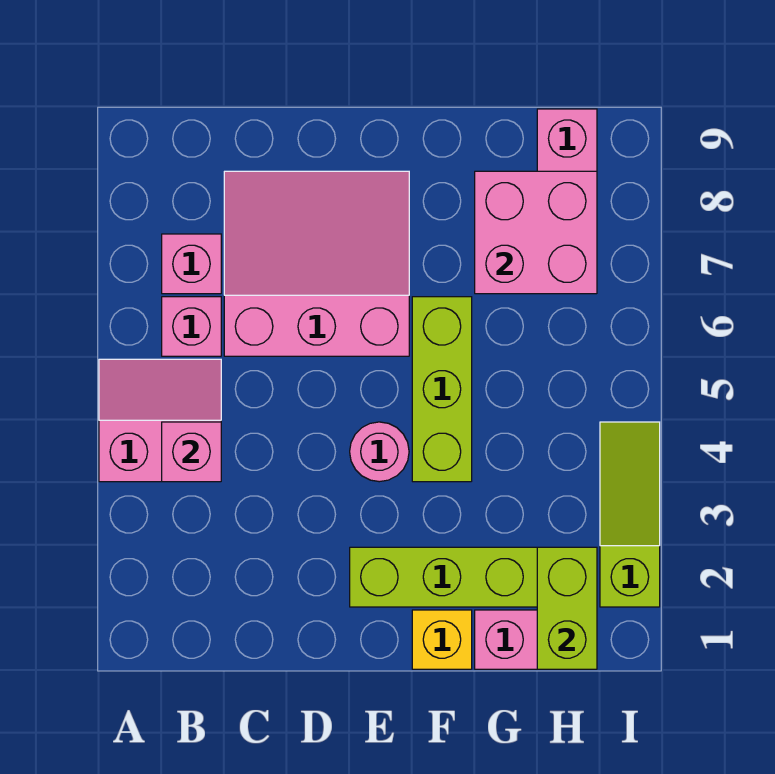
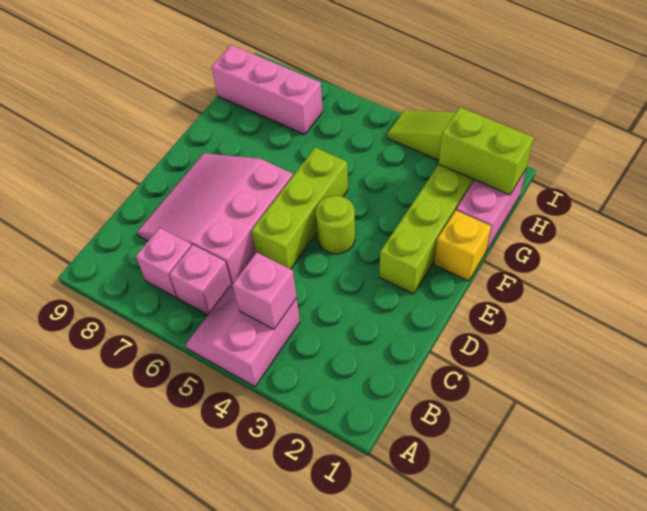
pink round brick E4 level 1 -> lime round brick E4 level 1
lime brick F4:F6 level 1 -> lime brick D5:F5 level 1
pink brick G7:H8 level 2 -> none

